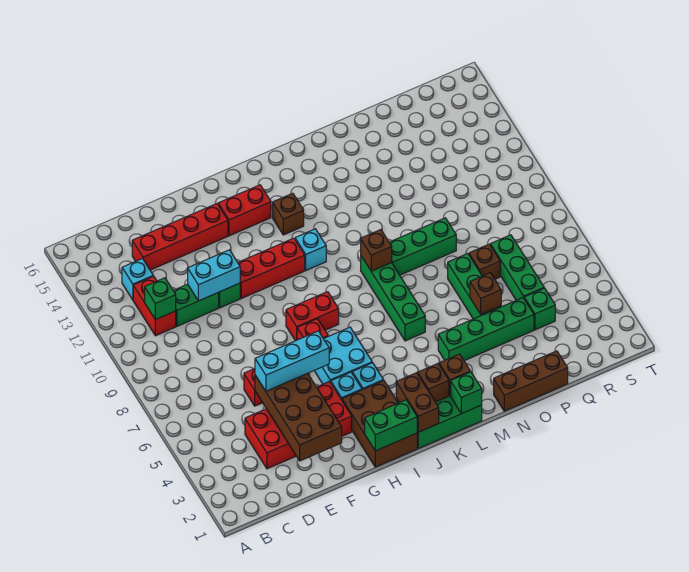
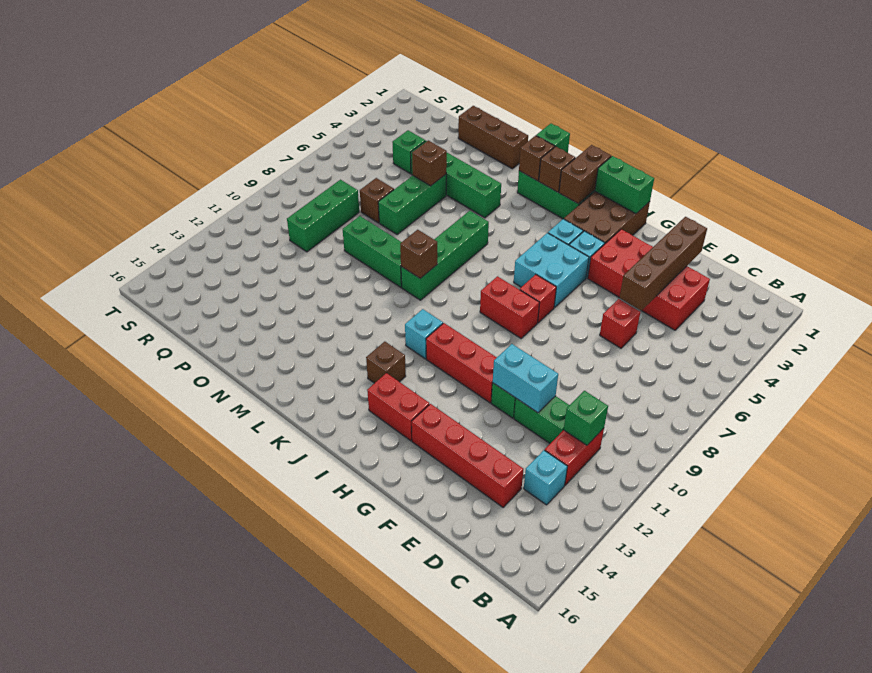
brown brick E2:F5 level 2 -> brown brick E2:E5 level 2
cyan brick E5:G5 level 3 -> none
green brick Q5:Q7 level 1 -> green brick Q8:Q10 level 1

